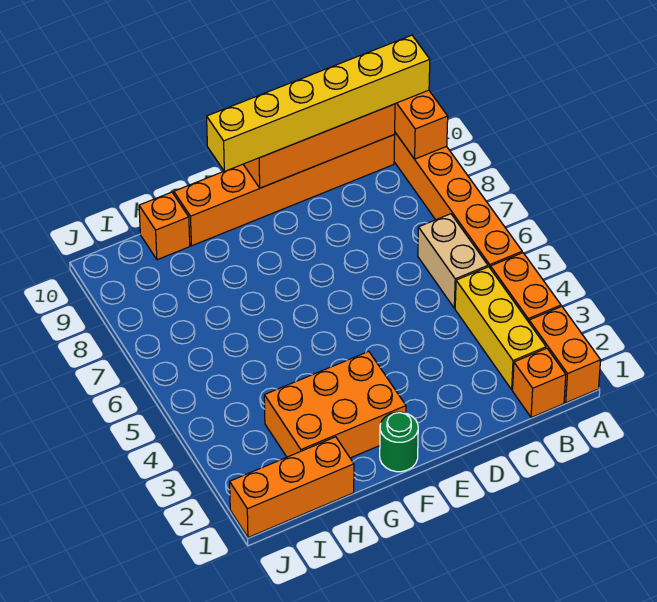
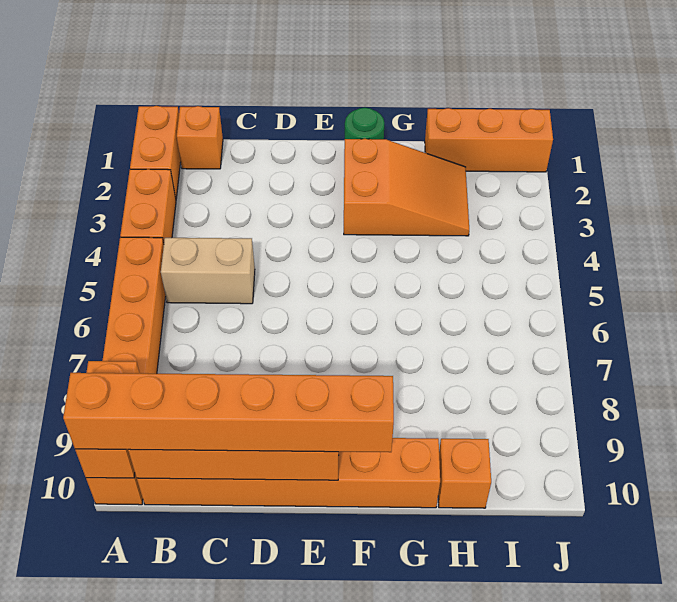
yellow brick A10:F10 level 3 -> orange brick A10:F10 level 3
yellow brick B2:B4 level 1 -> none
tan brick B5:B6 level 1 -> tan brick B5:C5 level 1
orange brick F2:H3 level 1 -> orange slope F2:H3 level 1 top F

